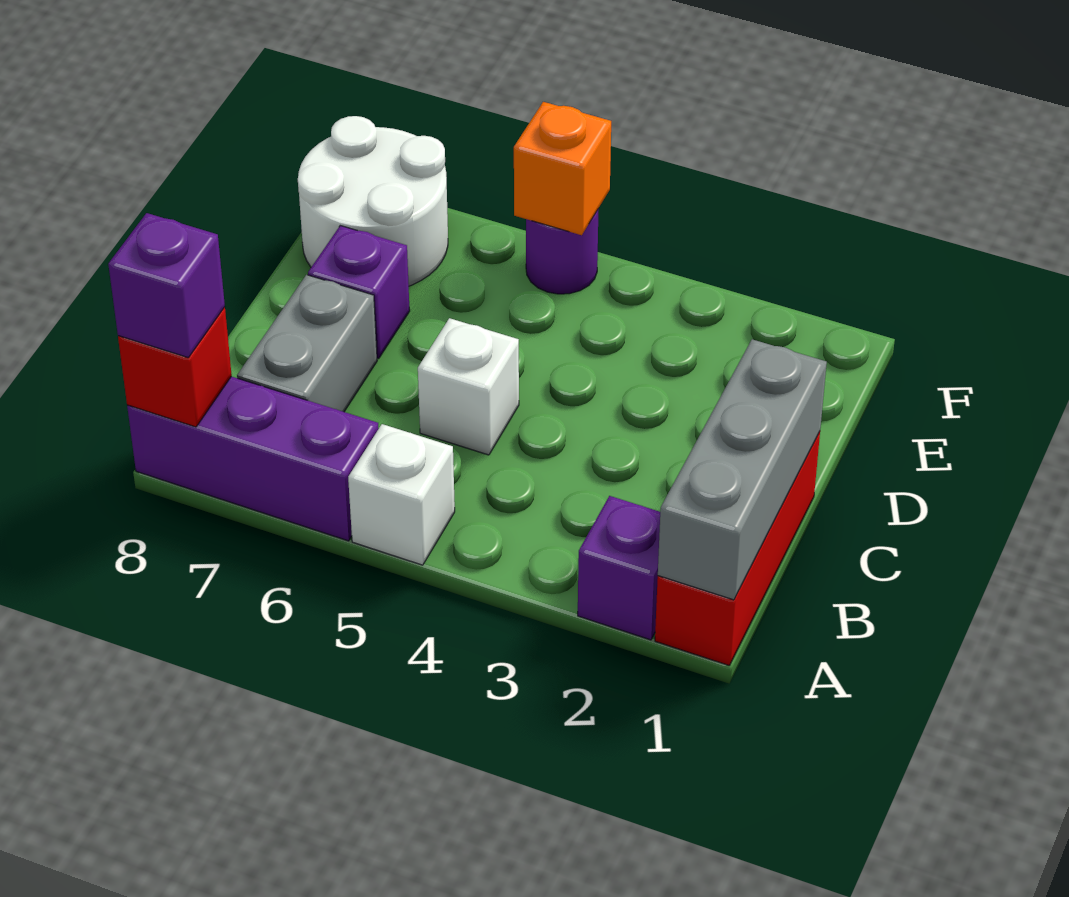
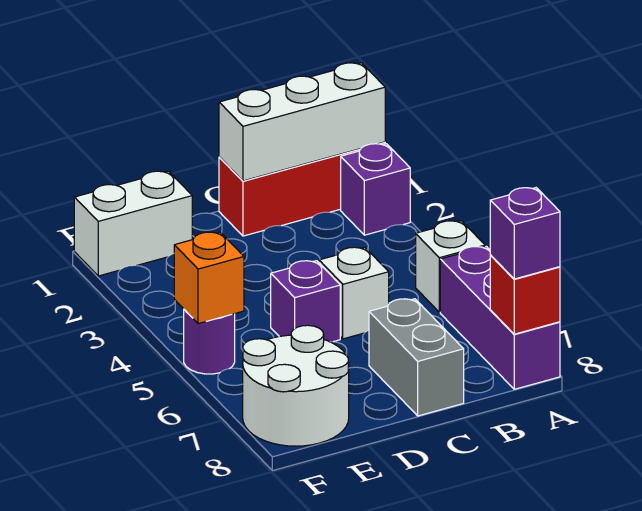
grey brick A1:C1 level 2 -> white brick A1:C1 level 2
grey brick B7:C7 level 1 -> grey brick C7:C8 level 1
purple brick D7 level 1 -> purple brick D5 level 1
none -> white brick E1:F1 level 1

